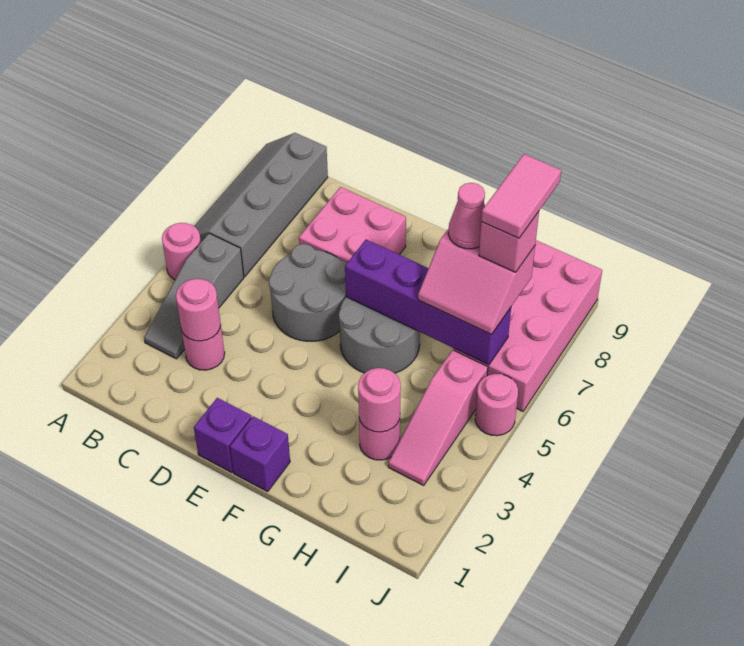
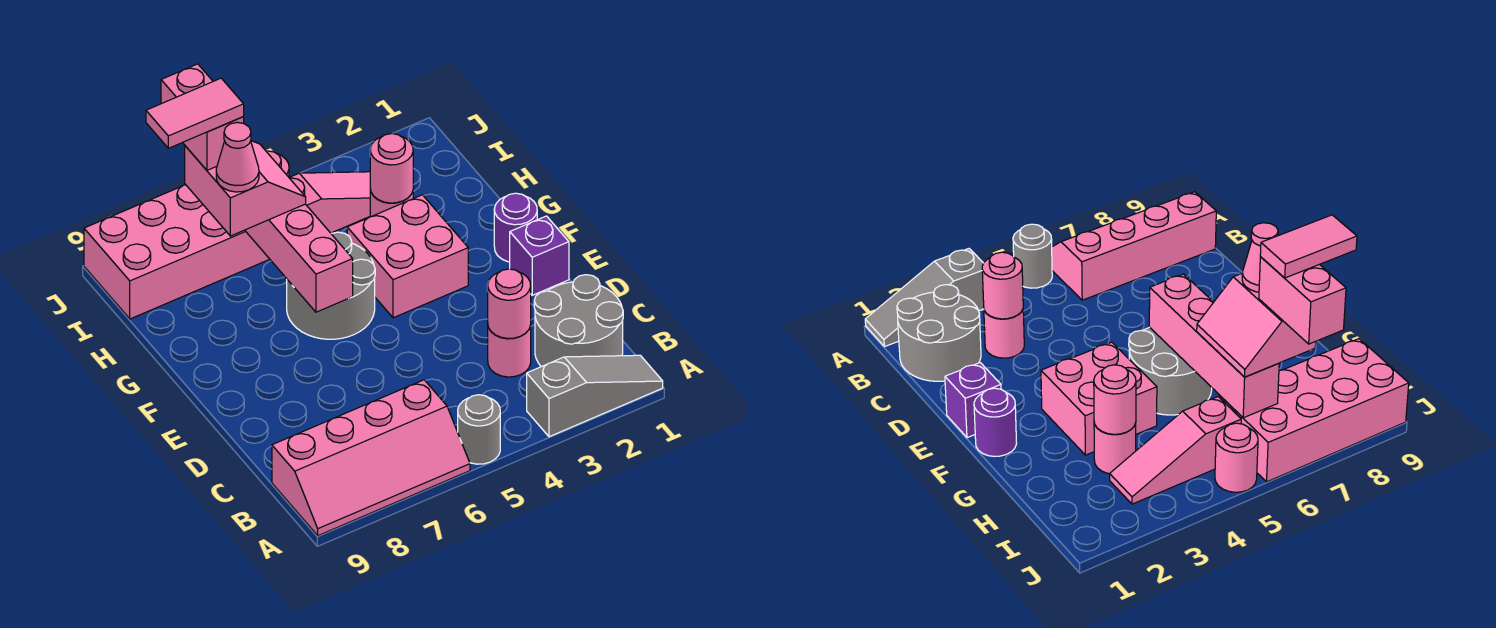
pink round brick A5 level 1 -> grey round brick A5 level 1
grey slope A6:B9 level 1 top B -> pink slope A6:B9 level 1 top B
grey slope B3:B5 level 1 top 5 -> grey slope A1:A3 level 1 top 3
grey round brick D5:E6 level 1 -> grey round brick B1:C2 level 1
pink brick D7:E8 level 1 -> pink brick F3:G4 level 1
purple brick F1 level 1 -> purple round brick F1 level 1
purple brick F6:I6 level 2 -> pink brick F6:I6 level 2
pink brick I7 level 4 -> pink brick I7:J7 level 4

